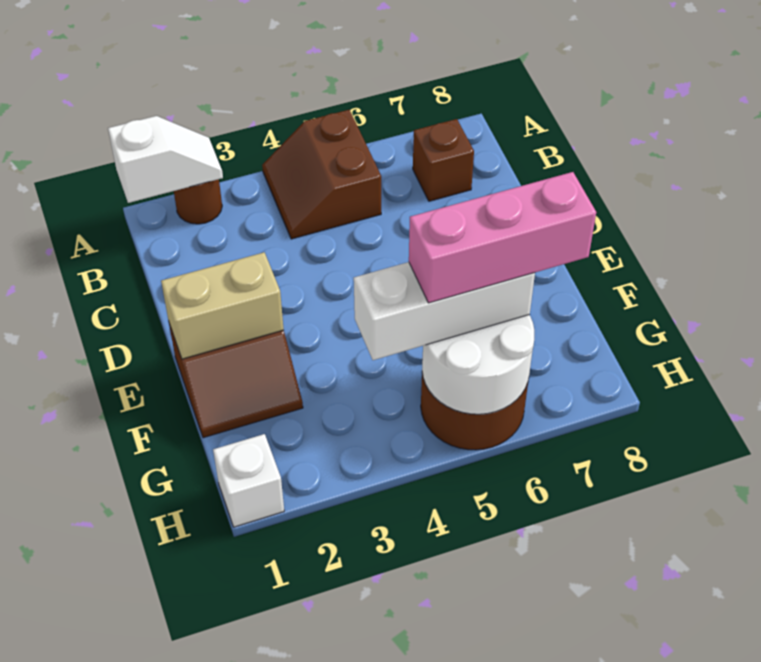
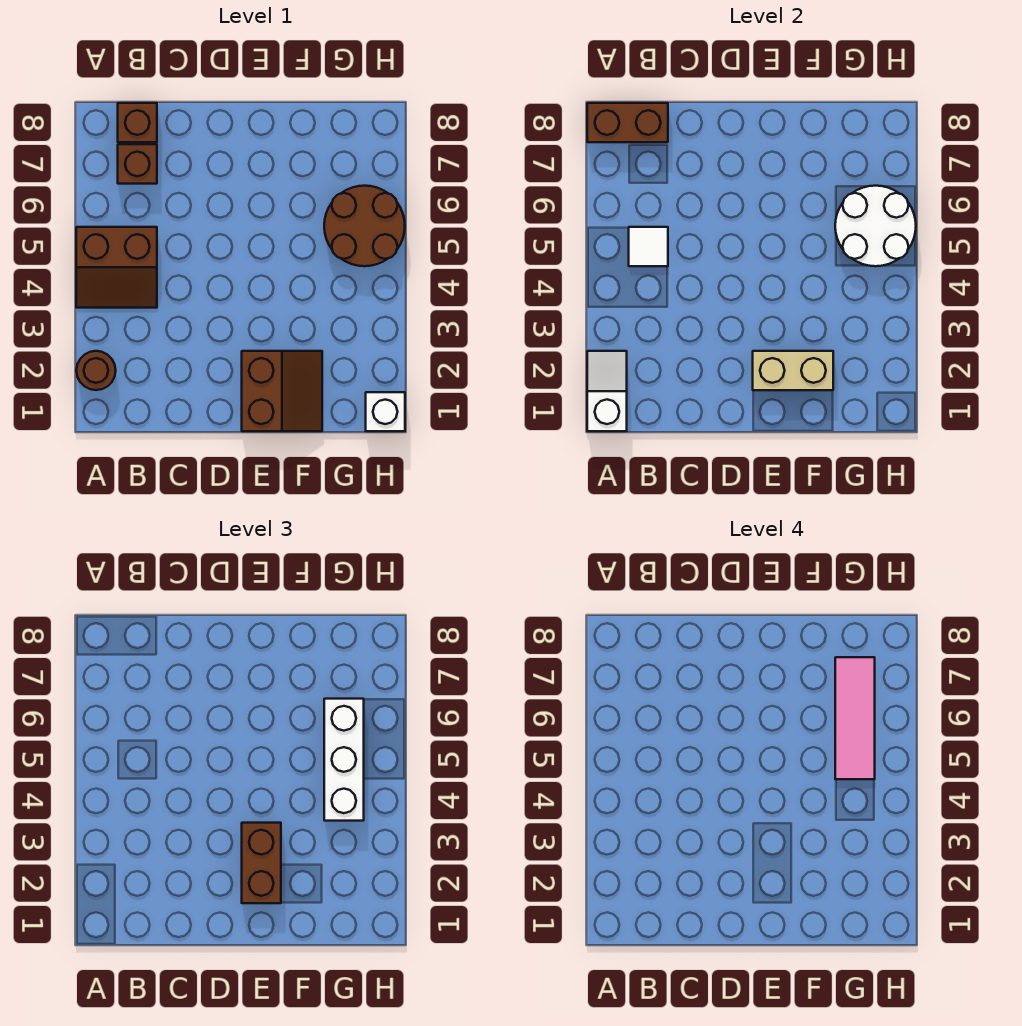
none -> brown brick A8:B8 level 2
none -> white tile B5 level 2
none -> brown brick B8 level 1
tan brick E1:E2 level 2 -> tan brick E2:F2 level 2
none -> brown brick E2:E3 level 3
pink brick G5:G7 level 4 -> pink tile G5:G7 level 4

